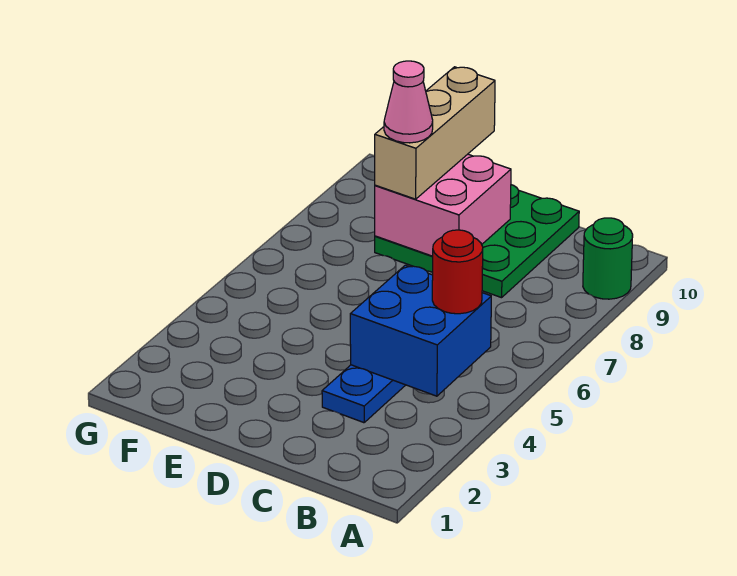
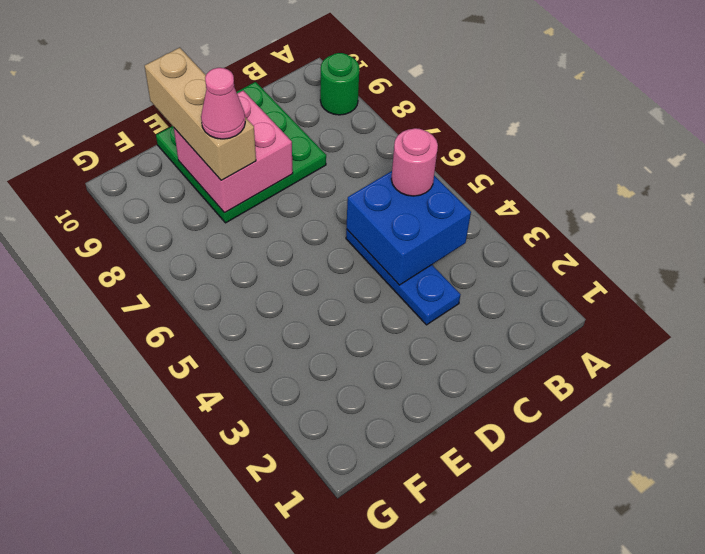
red round brick B5 level 3 -> pink round brick B5 level 3

